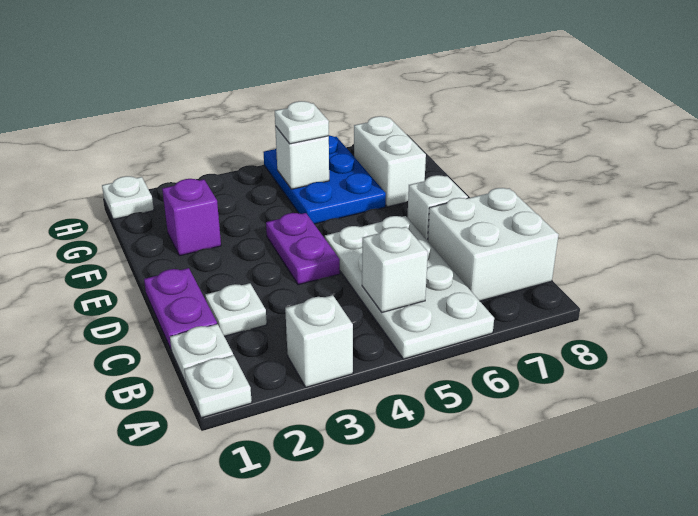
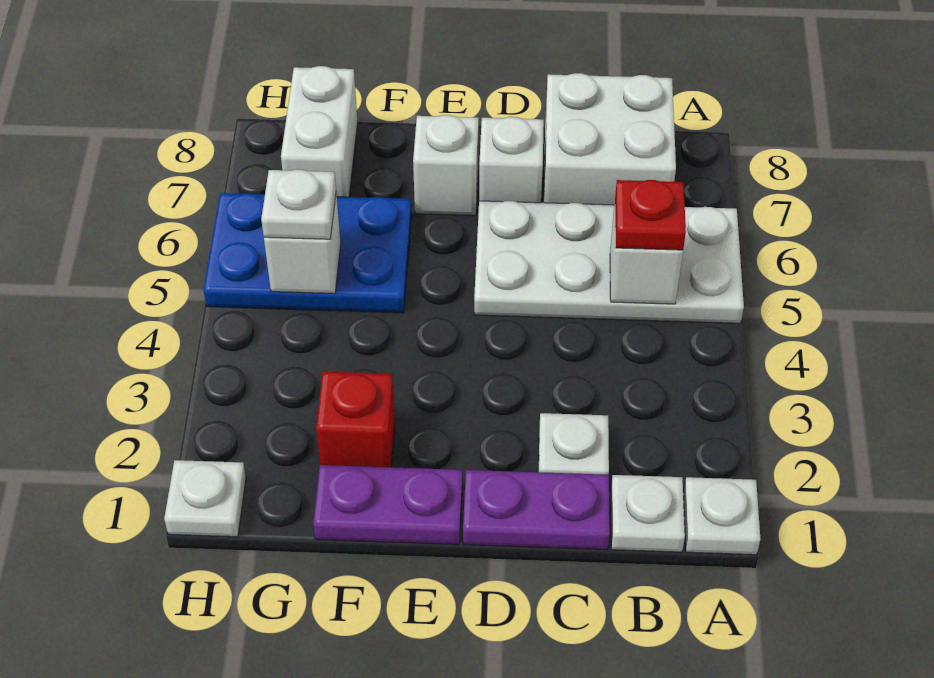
white brick A3 level 1 -> white brick E7 level 1
none -> red plate B5 level 3
purple plate D4:E4 level 1 -> purple plate E1:F1 level 1
purple brick F2 level 1 -> red brick F2 level 1
white brick F7:G7 level 1 -> white brick G7:G8 level 1

